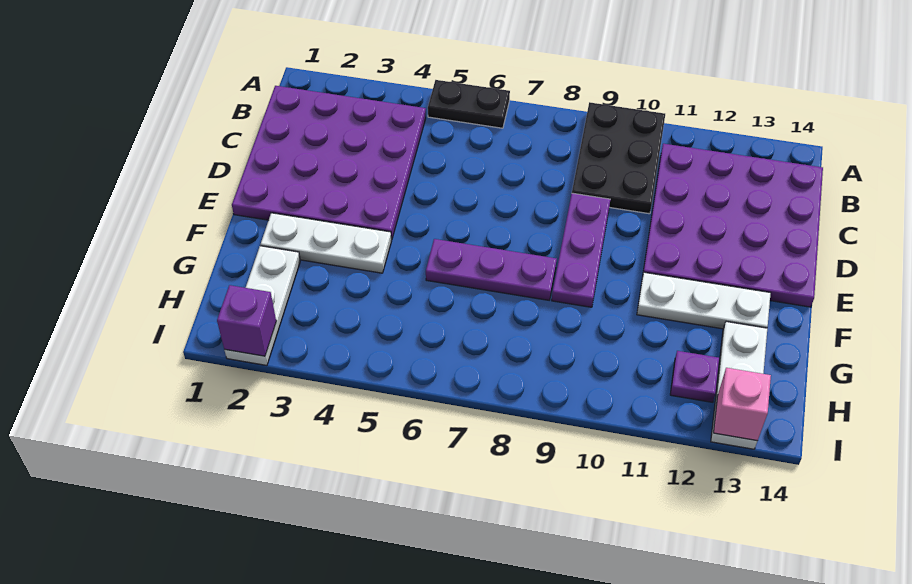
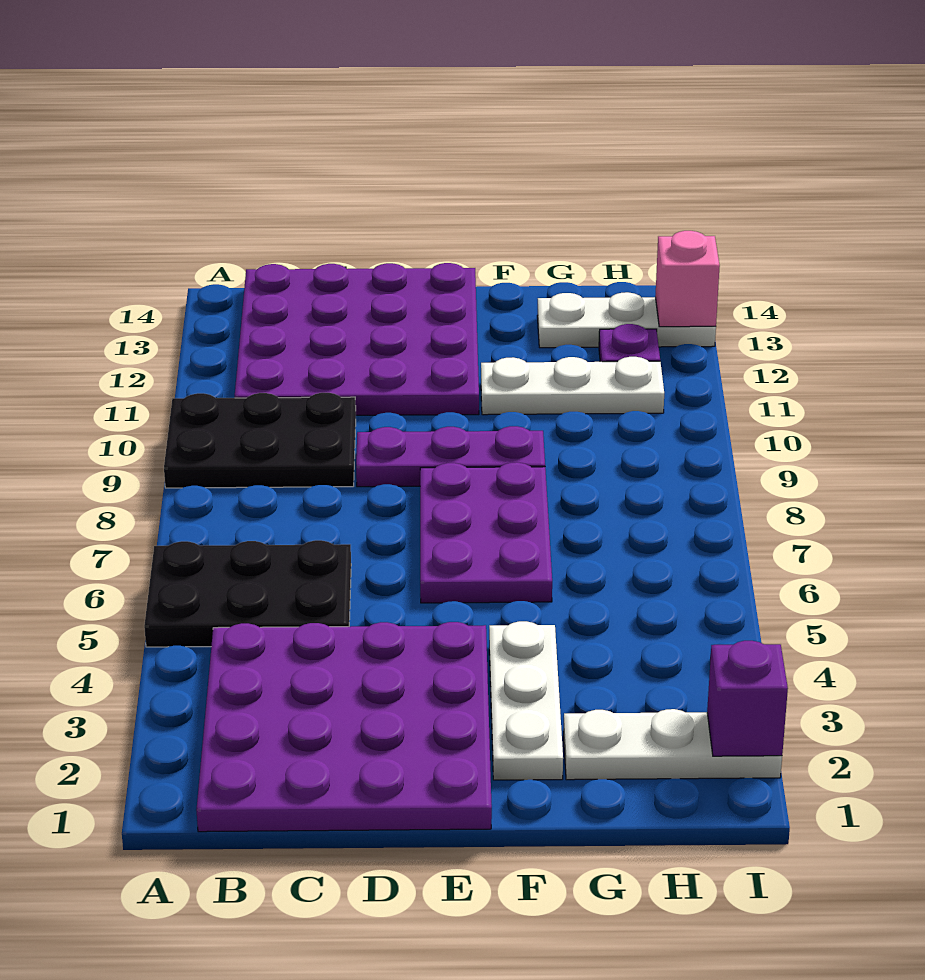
black plate A5:A6 level 1 -> black plate A5:C6 level 1
purple plate F6:F8 level 1 -> purple plate E6:F8 level 1
white plate F11:F13 level 1 -> white plate F11:H11 level 1

